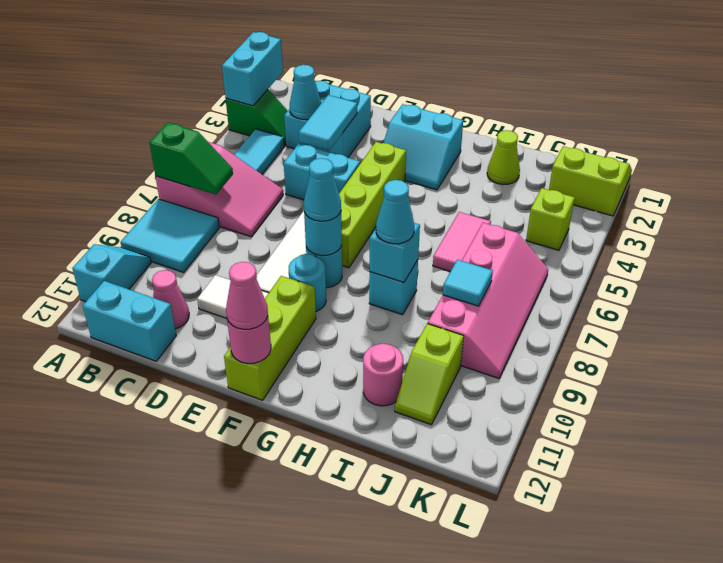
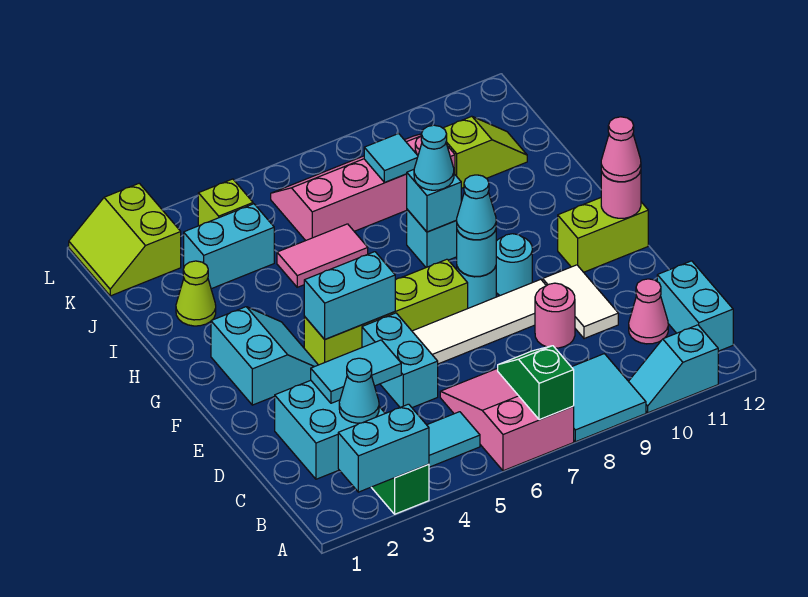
none -> cyan brick F4:F5 level 2
lime brick F10:F12 level 1 -> lime brick F11:F12 level 1
pink round brick I11 level 1 -> pink round brick D9 level 1
none -> cyan brick J3:J4 level 1

